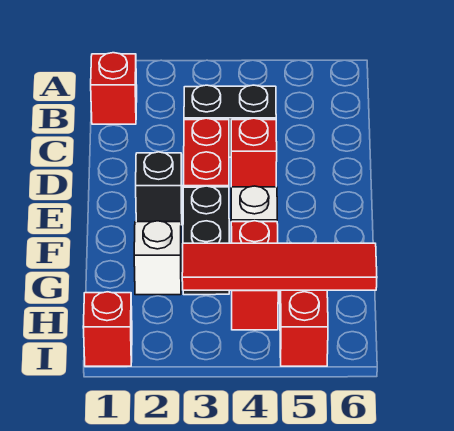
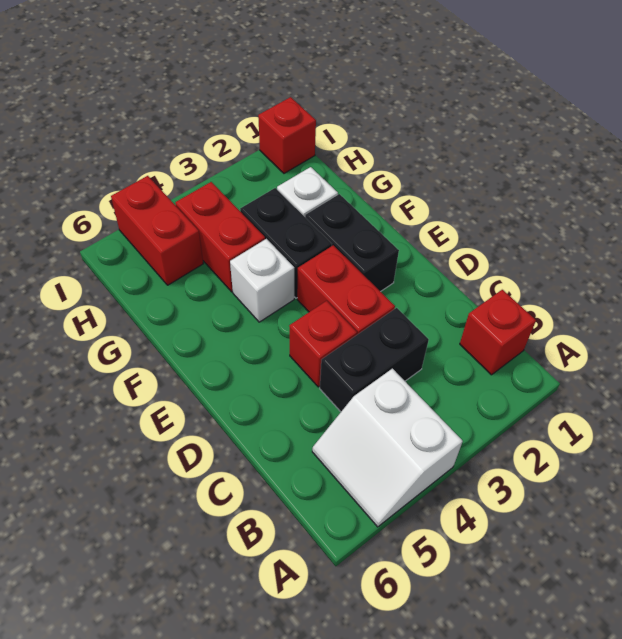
none -> white slope A4:B5 level 1 top 4
black brick E2 level 1 -> black brick E2:F2 level 1
red tile H3:H6 level 2 -> none

